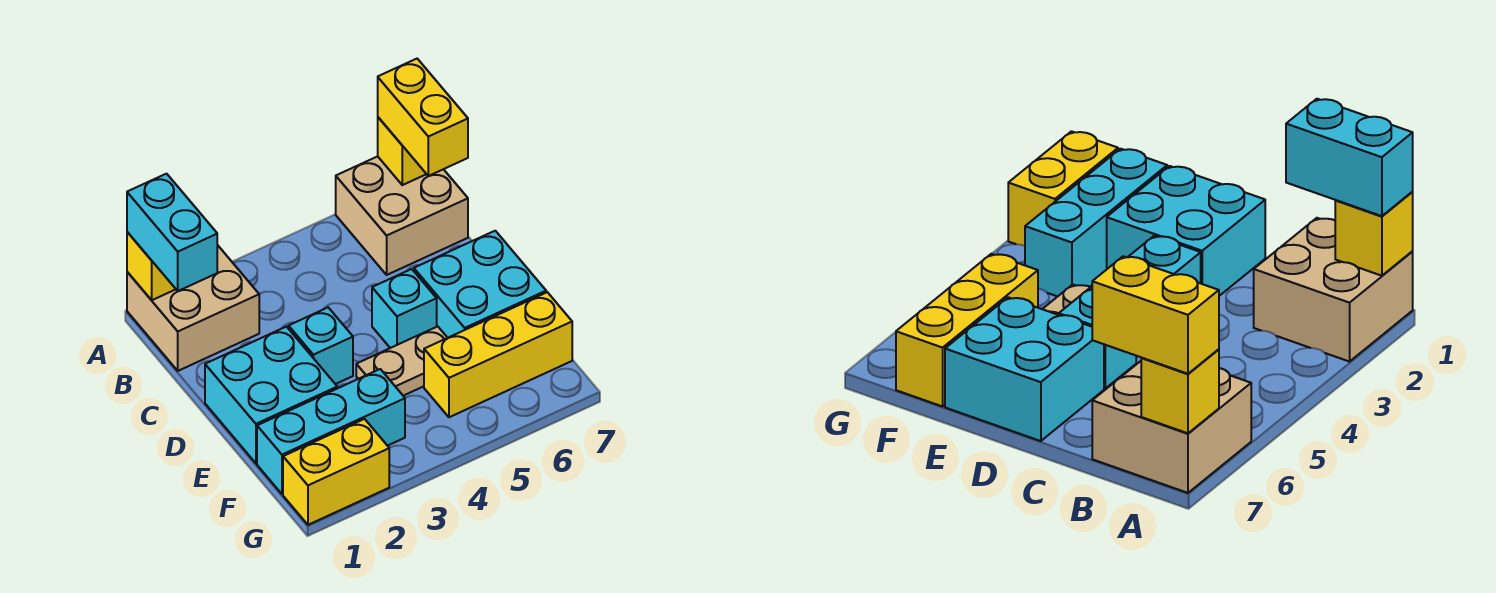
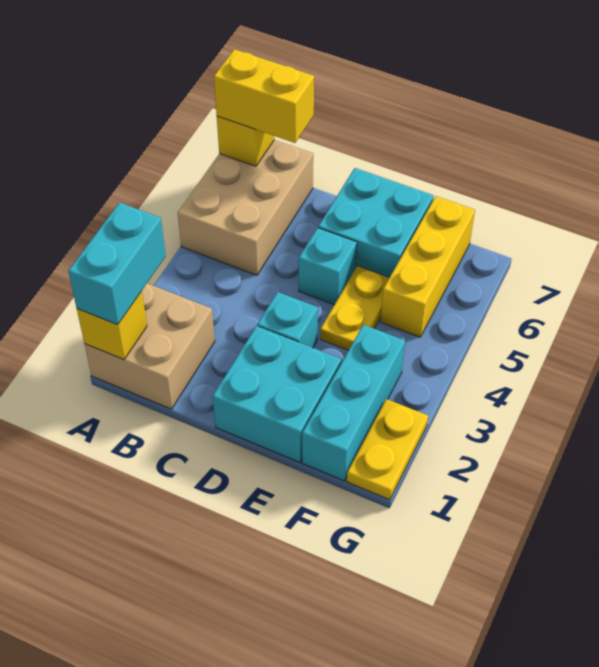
cyan brick A1:B1 level 3 -> cyan brick A1:A2 level 3
tan brick A6:B7 level 1 -> tan brick A5:B7 level 1
tan plate E4:E5 level 1 -> yellow plate E4:E5 level 1
yellow brick G1:G2 level 1 -> yellow plate G1:G2 level 1

